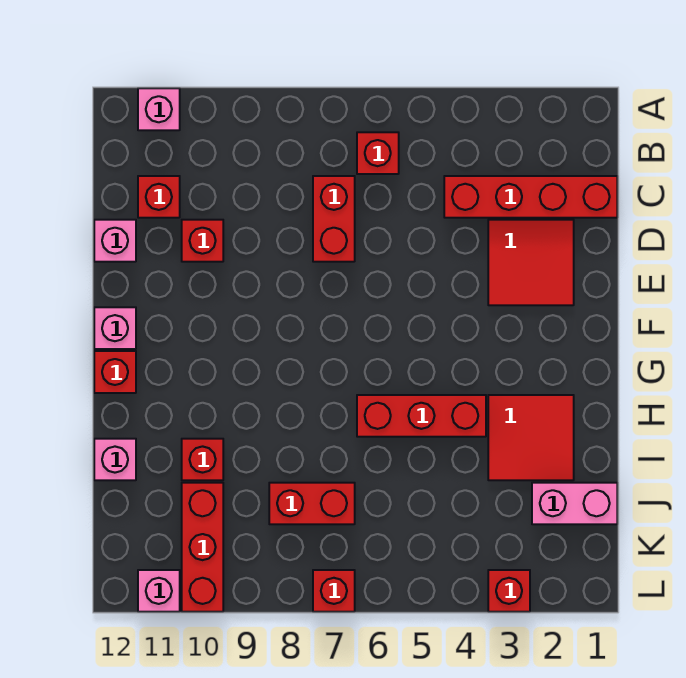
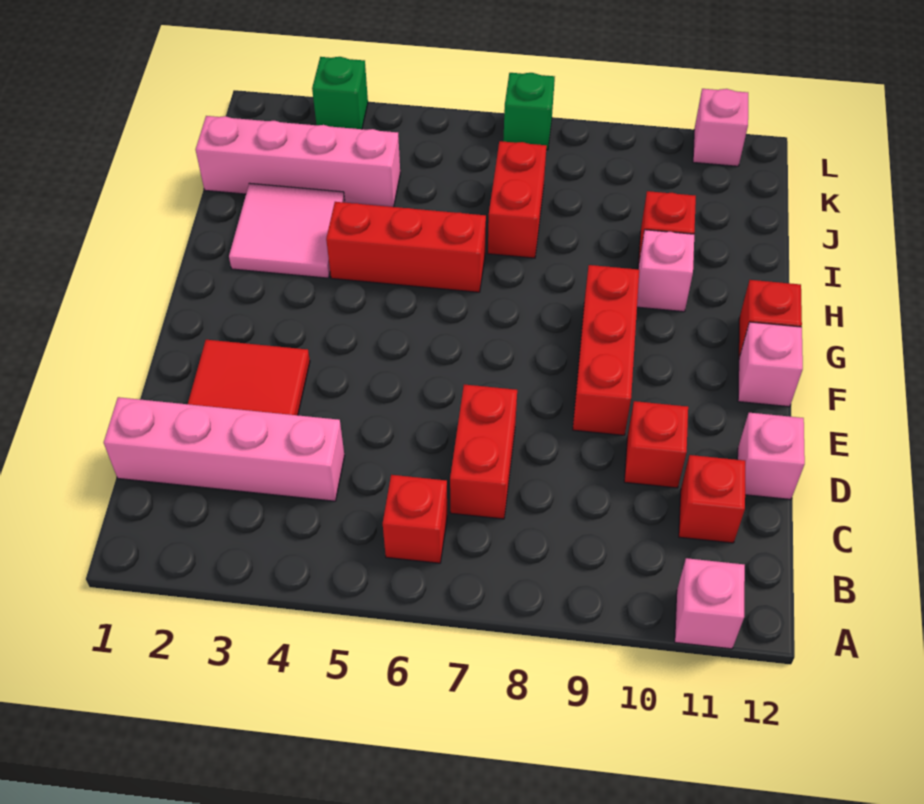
red brick C1:C4 level 1 -> pink brick C1:C4 level 1
red tile H2:I3 level 1 -> pink tile H2:I3 level 1
pink brick I12 level 1 -> pink brick H10 level 1
pink brick J1:J2 level 1 -> pink brick J1:J4 level 1
red brick J7:J8 level 1 -> red brick I7:J7 level 1
red brick J10:L10 level 1 -> red brick E9:G9 level 1
red brick L3 level 1 -> green brick L3 level 1
red brick L7 level 1 -> green brick L7 level 1

